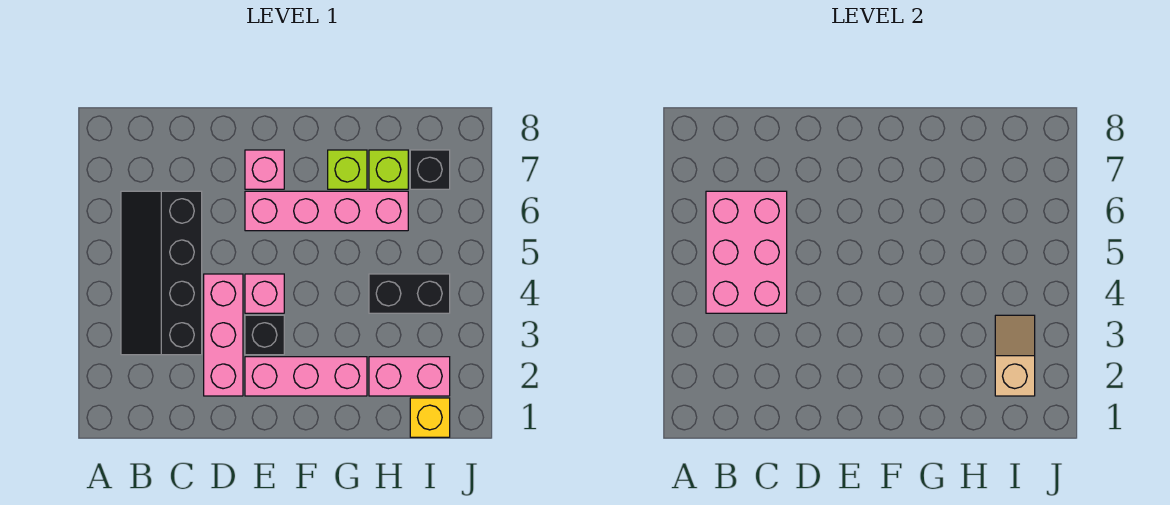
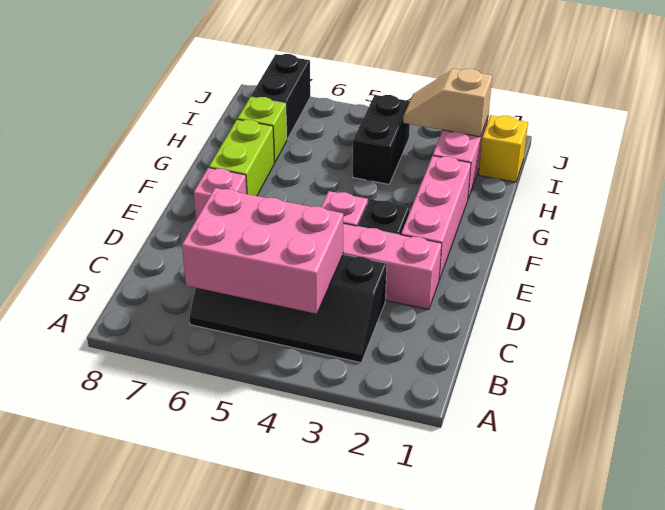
pink brick E6:H6 level 1 -> none
lime brick G7 level 1 -> lime brick F7:G7 level 1
black brick I7 level 1 -> black brick I7:J7 level 1

